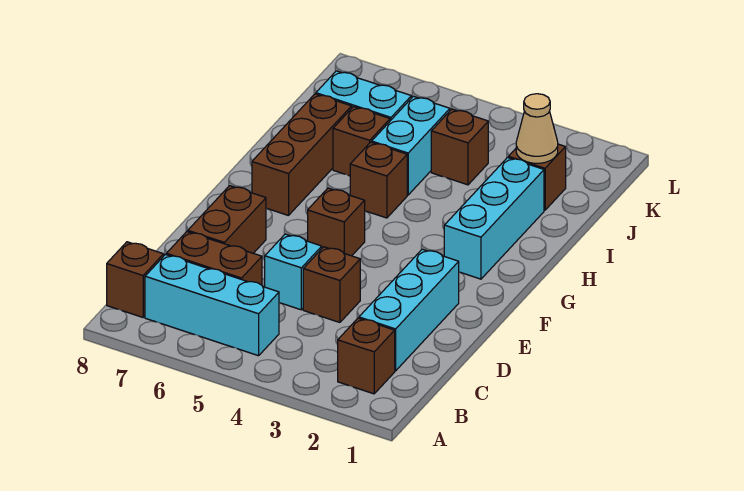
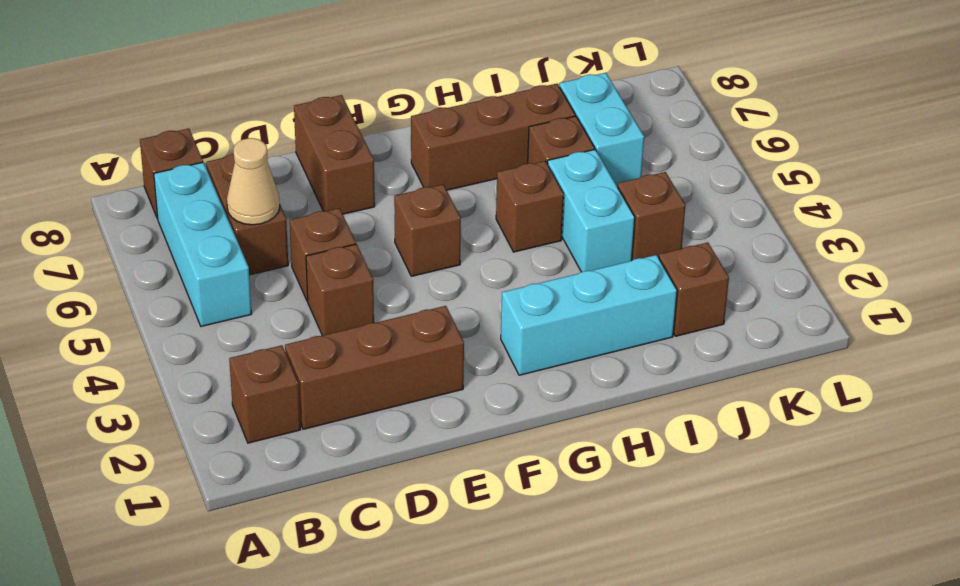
cyan brick C2:E2 level 1 -> brown brick C2:E2 level 1
cyan brick D5 level 1 -> brown brick D5 level 1
brown brick D7:E7 level 1 -> brown brick E7:E8 level 1
cyan brick I5:J5 level 1 -> cyan brick I4:I5 level 1
tan cone J2 level 2 -> tan cone C6 level 2

